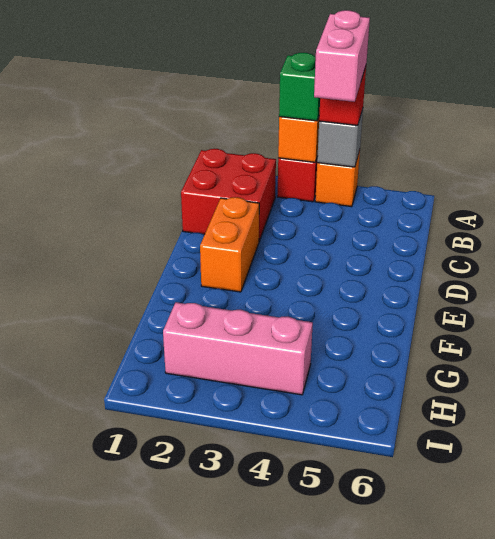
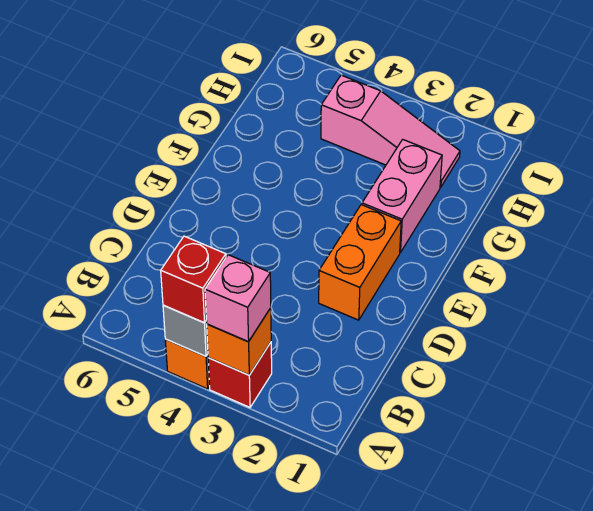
green brick A3 level 3 -> pink brick A3 level 3
pink brick A4:B4 level 4 -> pink brick F2:G2 level 1
red brick B1:C2 level 1 -> none
pink brick H2:H4 level 1 -> pink slope H2:H4 level 1 top 4

